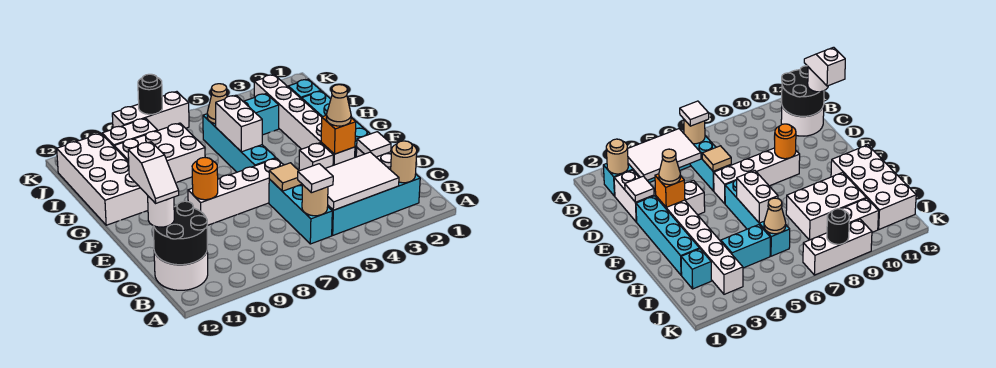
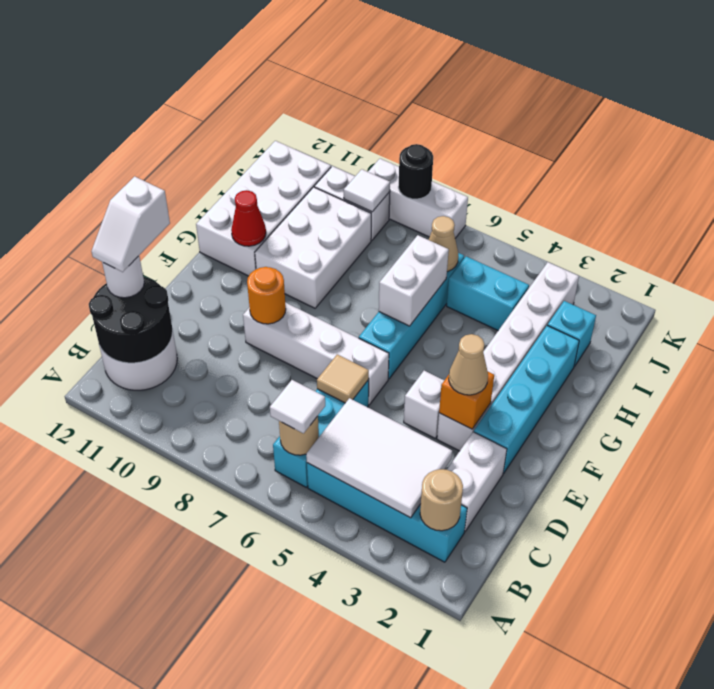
white tile D2 level 2 -> white tile J9 level 2
none -> red cone G11 level 2
white brick H8:I10 level 1 -> white brick G9:I10 level 1

